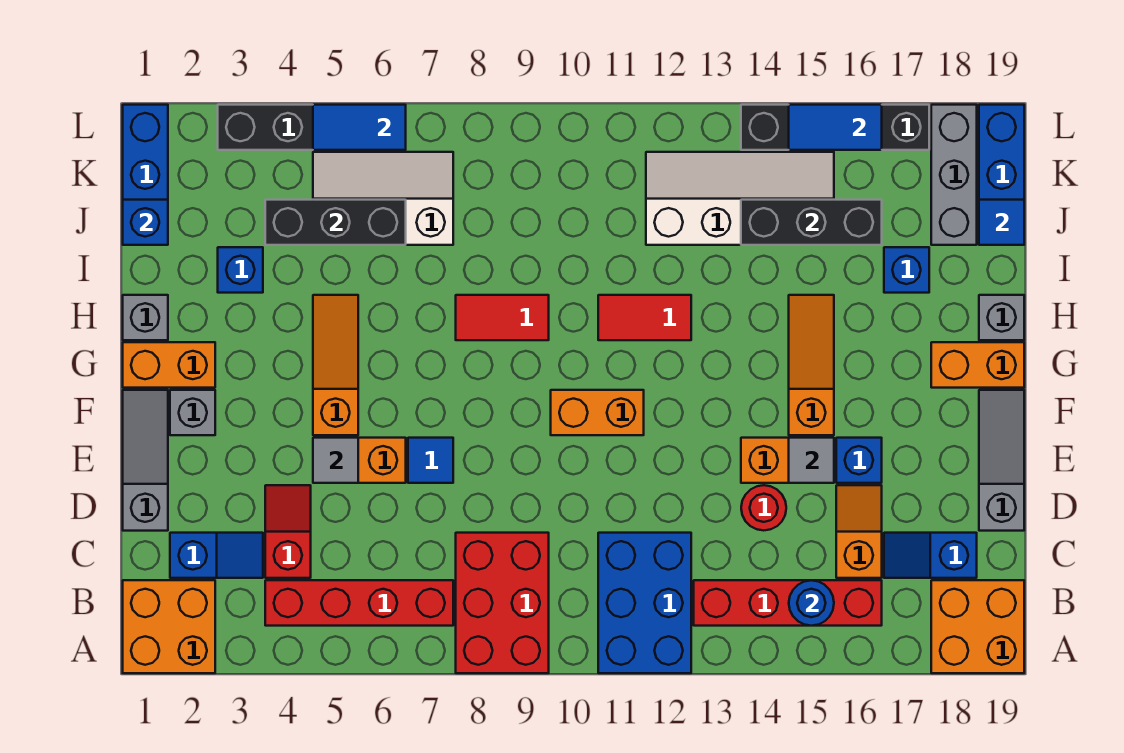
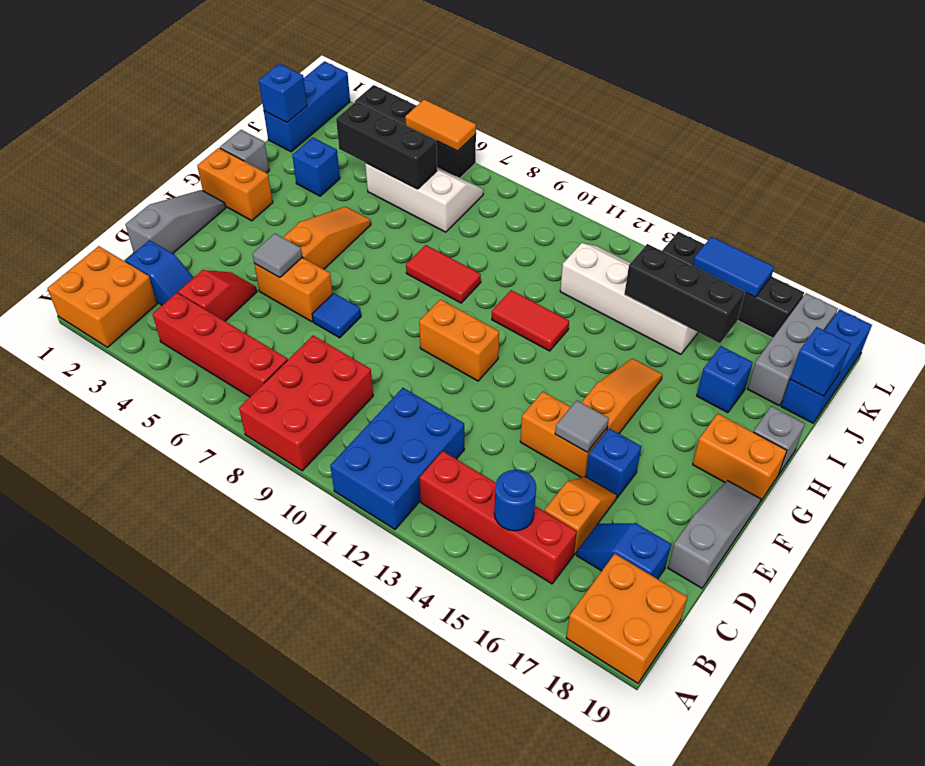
red round brick D14 level 1 -> none
grey brick F2 level 1 -> none
blue tile J19 level 2 -> blue brick J19 level 2
blue tile L5:L6 level 2 -> orange tile L5:L6 level 2

